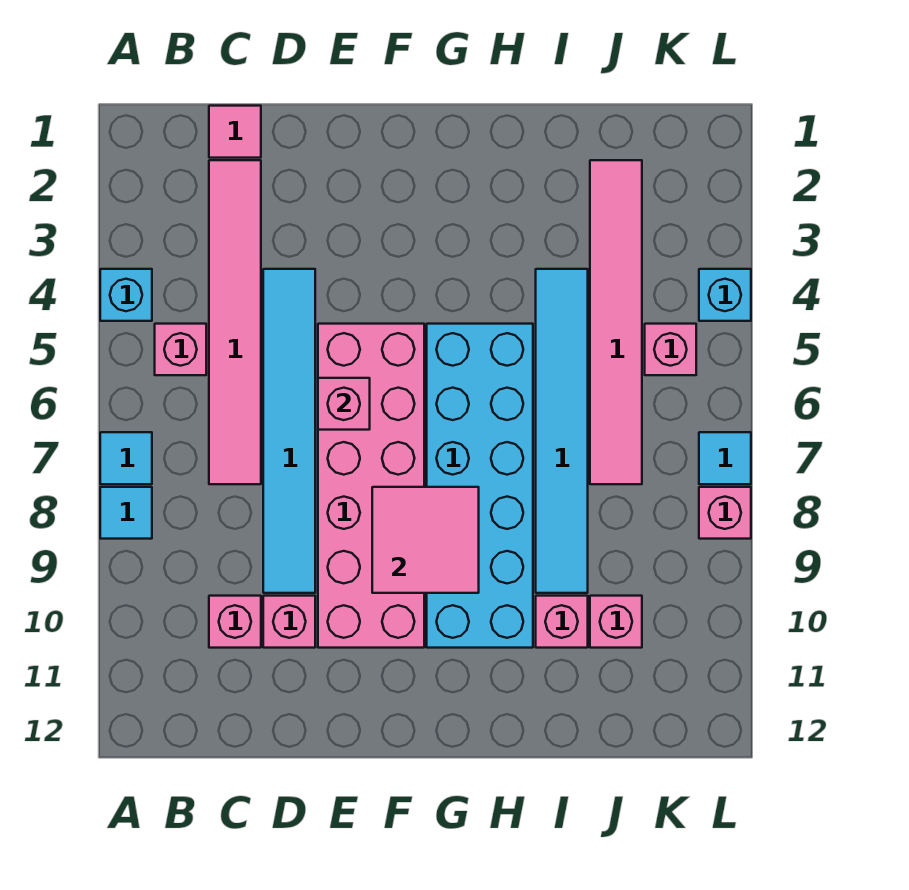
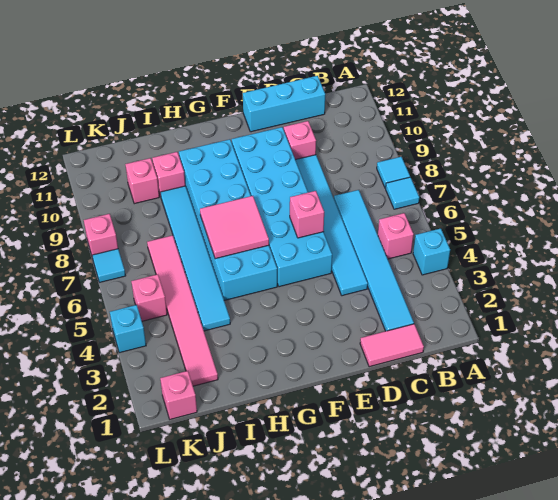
pink tile C1 level 1 -> pink tile C1:D1 level 1
pink tile C2:C7 level 1 -> cyan tile C2:C7 level 1
pink brick C10 level 1 -> pink brick K1 level 1
none -> cyan brick C12:E12 level 1
pink brick E5:F10 level 1 -> cyan brick E5:F10 level 1
pink tile F8:G9 level 2 -> pink tile G6:H7 level 2

